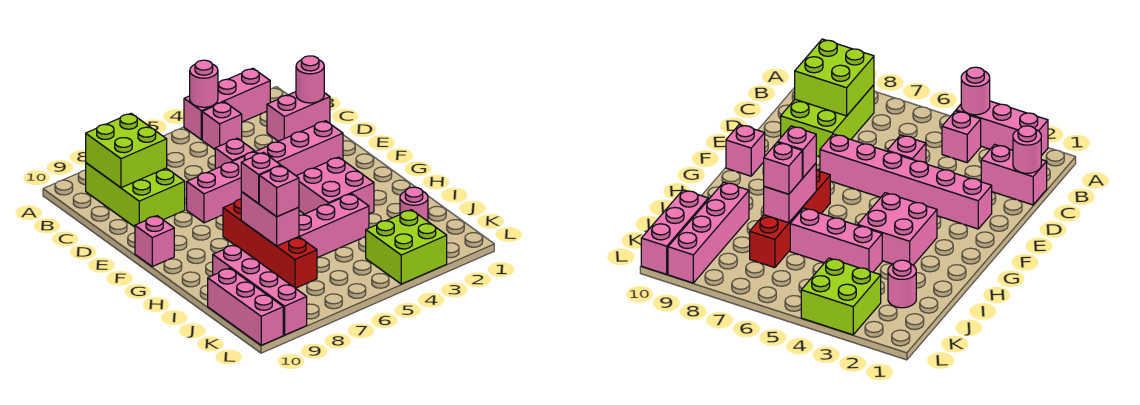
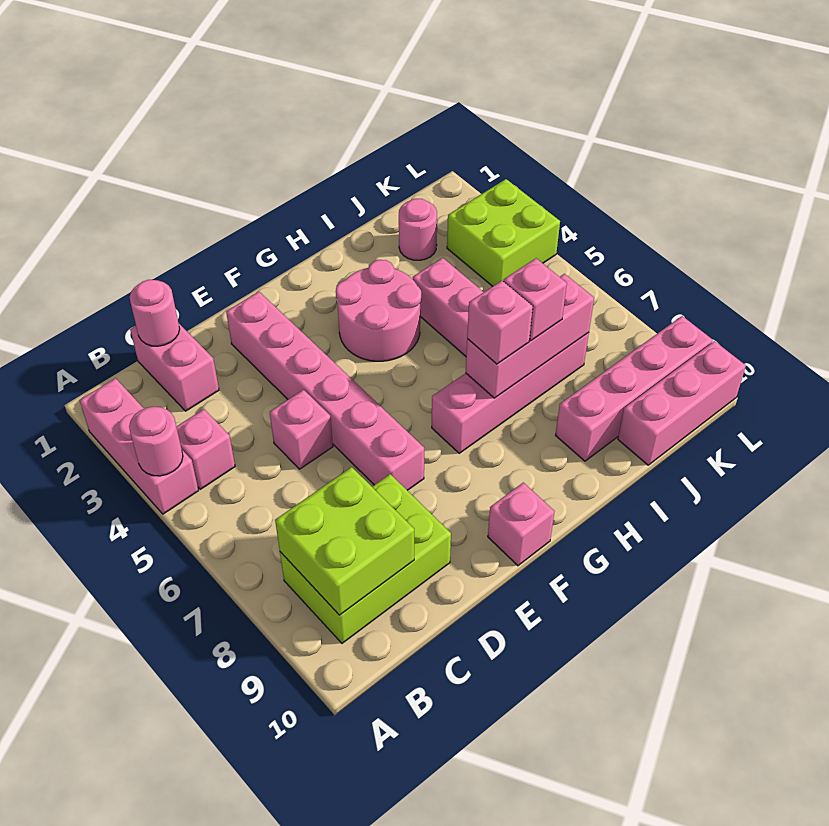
pink brick G3:H4 level 1 -> pink round brick G3:H4 level 1
red brick G7:J7 level 1 -> pink brick G7:J7 level 1
pink brick H7:I7 level 2 -> pink brick H7:J7 level 2

